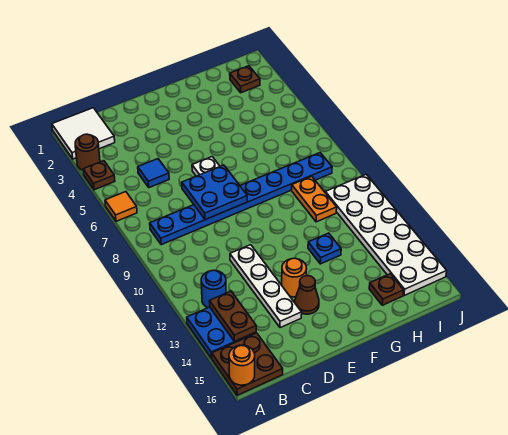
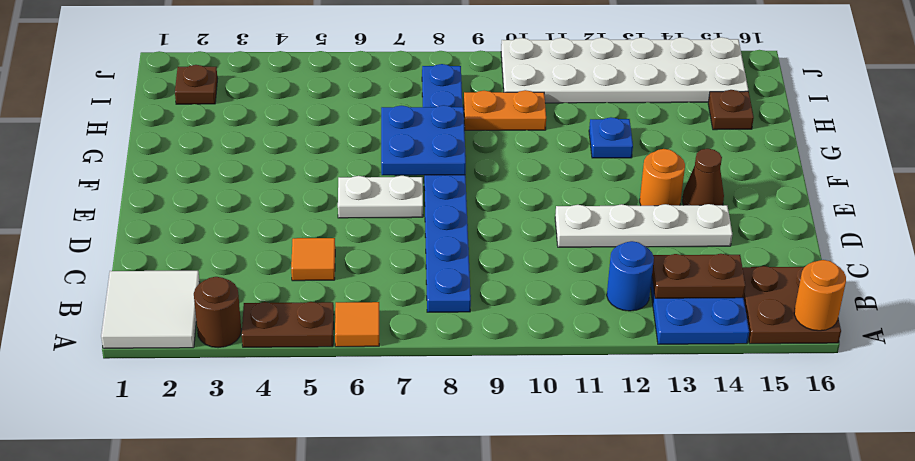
brown plate A4 level 1 -> brown plate A4:A5 level 1
blue tile C5 level 1 -> orange tile C5 level 1
blue plate D7:E8 level 2 -> blue plate F7:G8 level 2

